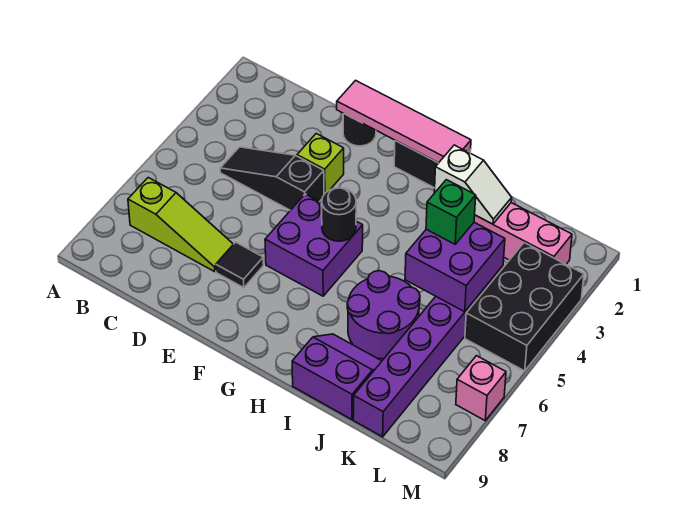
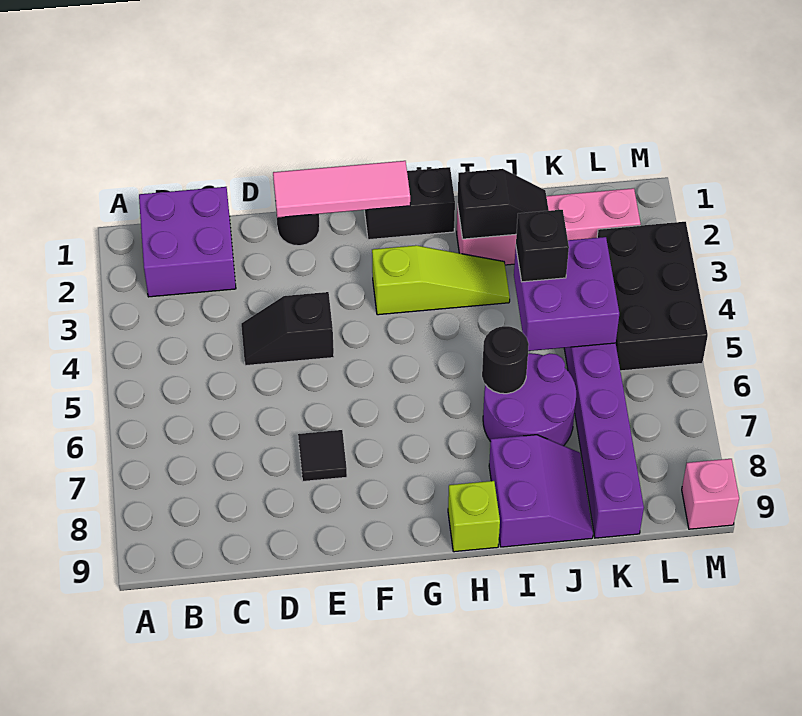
lime slope B7:D7 level 1 top B -> lime slope G3:I3 level 1 top G
black slope C4:E4 level 1 top E -> black slope D4:E4 level 1 top E
pink tile E1:H1 level 2 -> pink tile E1:G1 level 2
lime brick E3 level 1 -> lime brick H9 level 1
purple brick F5:G6 level 1 -> purple brick B1:C2 level 1
black round brick G5 level 2 -> black round brick I6 level 2
white slope I2:J2 level 2 top I -> black slope I2:J2 level 2 top I
purple slope I8:J9 level 1 top 9 -> purple slope I8:J9 level 1 top I
green brick J4 level 3 -> black brick J4 level 3
pink brick M7 level 1 -> pink brick M9 level 1

